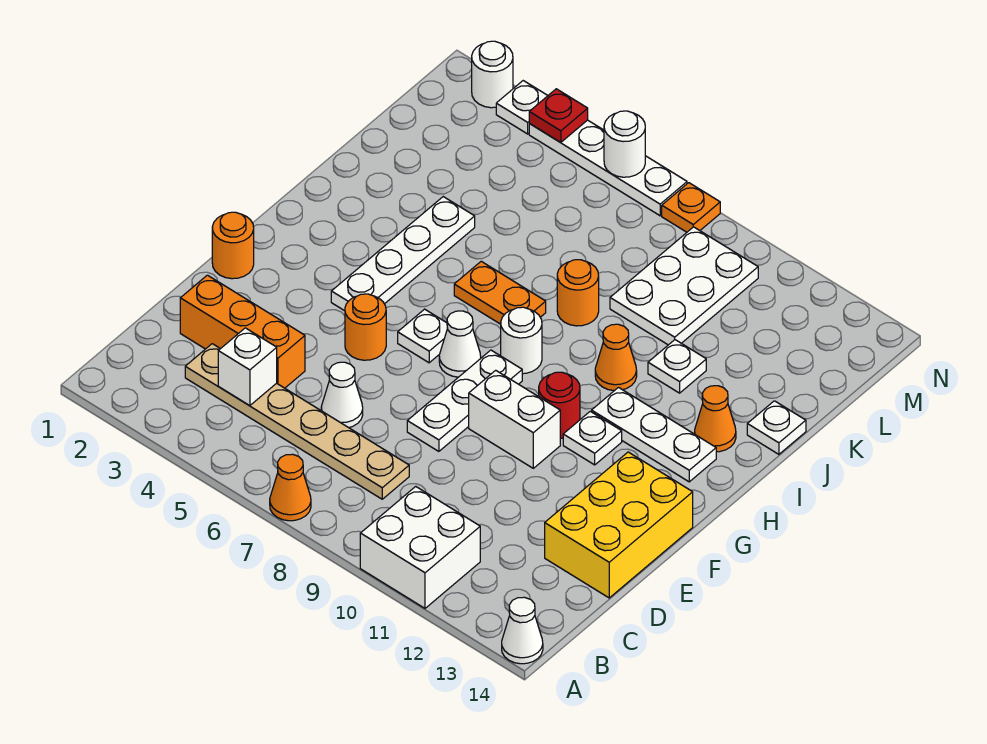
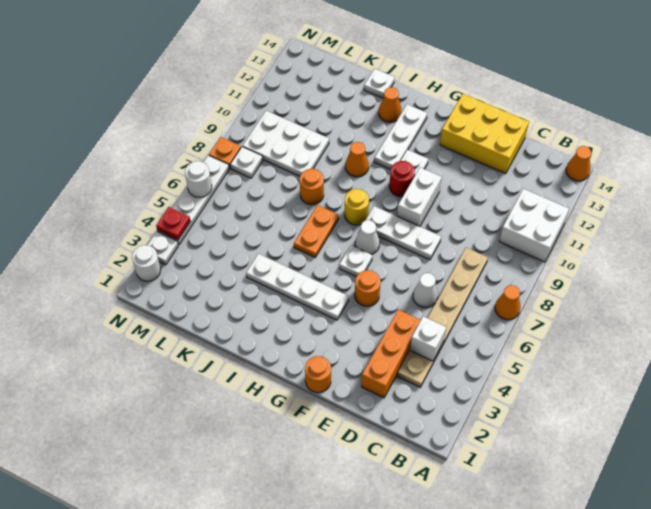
white cone A14 level 1 -> orange cone A14 level 1
white round brick H8 level 1 -> yellow round brick H8 level 1
white plate J11 level 1 -> white plate M8 level 1

